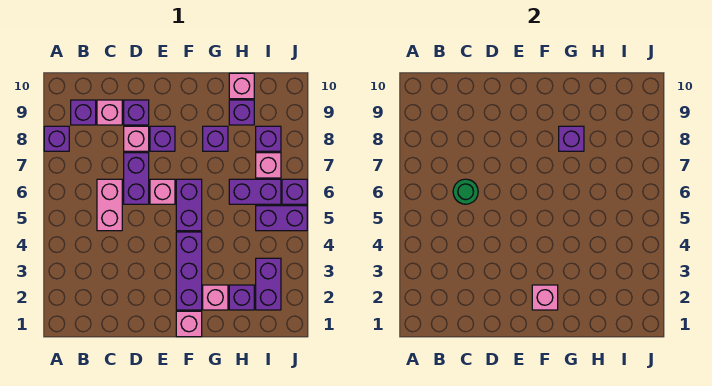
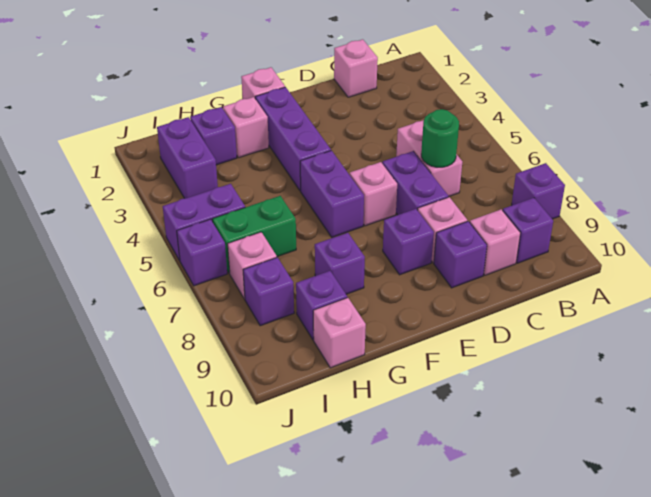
pink brick F2 level 2 -> pink brick C1 level 1
purple brick G8 level 2 -> none
purple brick H6:I6 level 1 -> green brick H6:I6 level 1

